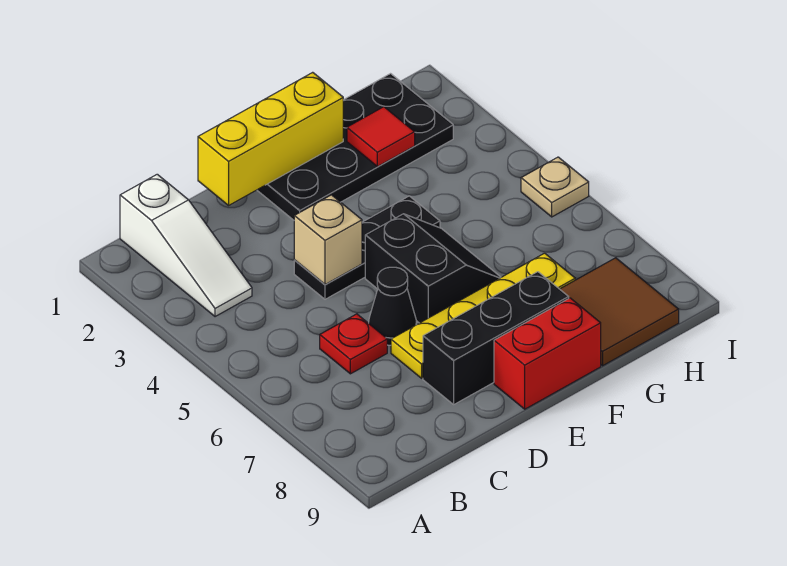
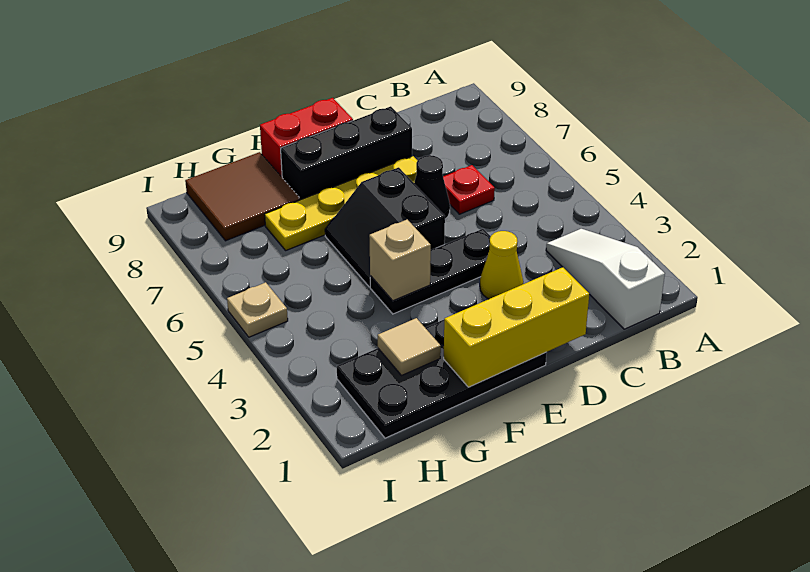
none -> yellow cone D3 level 1
tan brick D4 level 2 -> tan brick F4 level 2
red tile G2 level 2 -> tan tile G2 level 2

